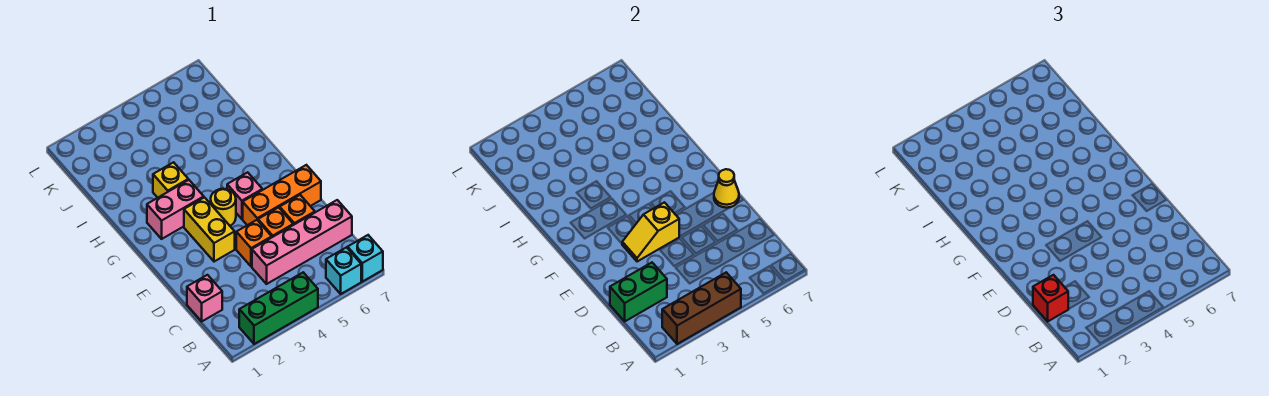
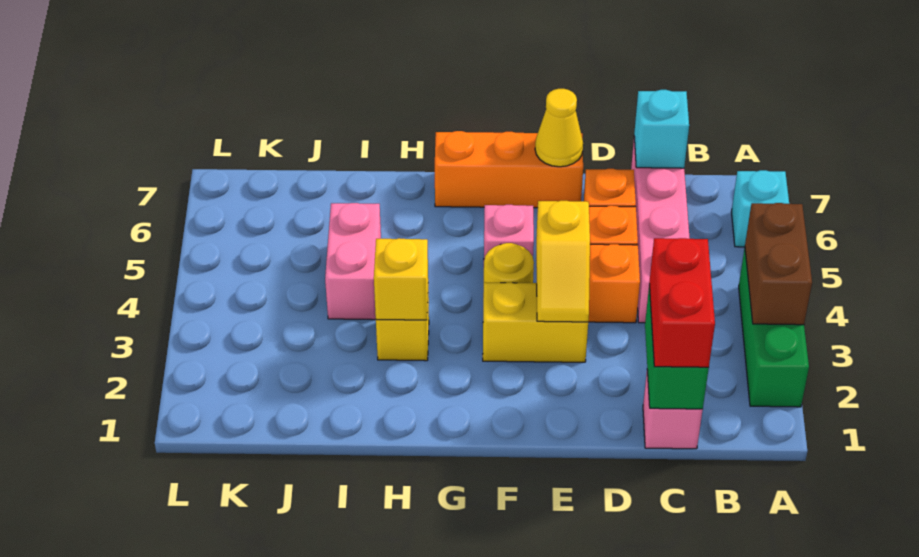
brown brick A2:A4 level 2 -> brown brick A3:A4 level 2
cyan brick A7 level 1 -> cyan brick C7 level 2
red brick C1 level 3 -> red brick C1:C2 level 3
orange brick E5:E7 level 1 -> orange brick E7:G7 level 1
pink brick G2:G3 level 1 -> pink brick I4:I5 level 1
none -> yellow brick H3 level 2

